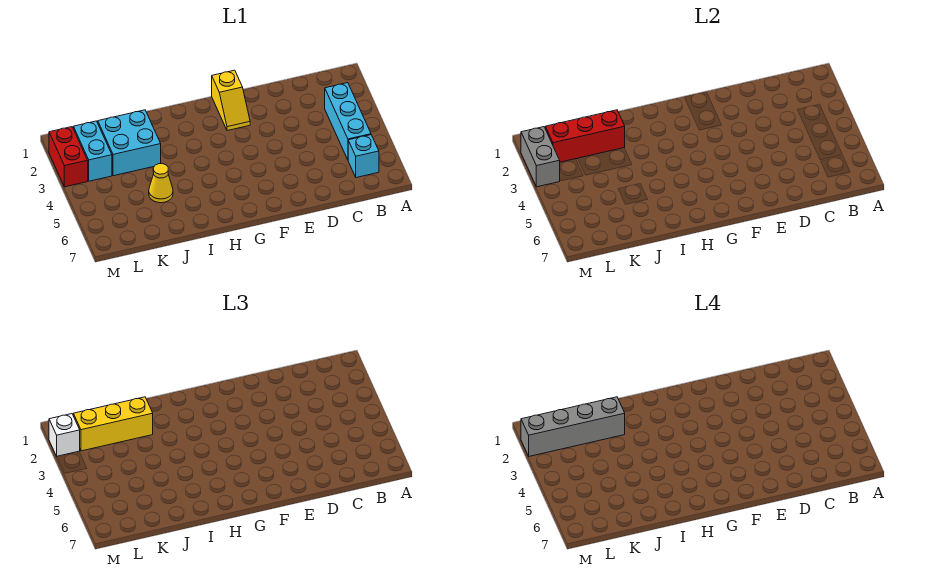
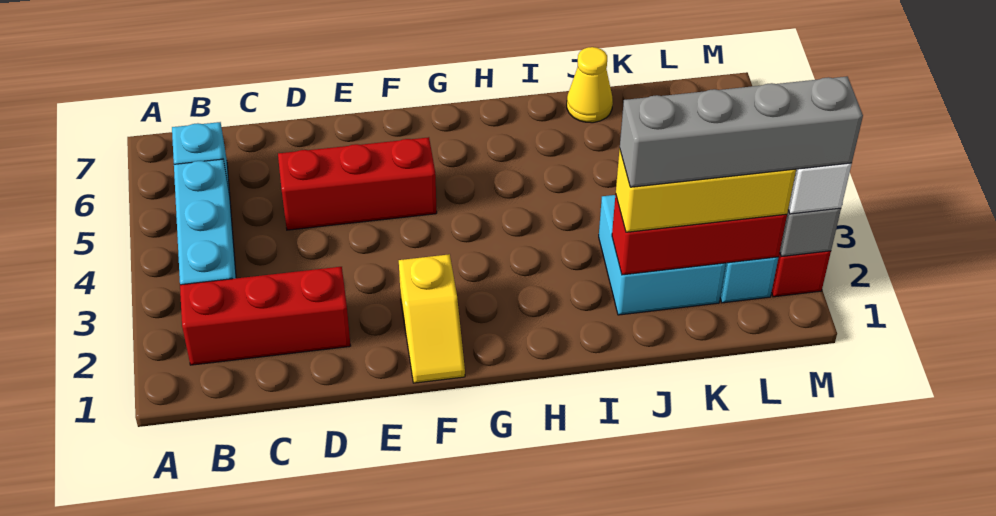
none -> red brick B2:D2 level 1
none -> red brick D5:F5 level 1
yellow slope F1:F2 level 1 top 1 -> yellow slope F1:F2 level 1 top 2
yellow cone J5 level 1 -> yellow cone J7 level 1

